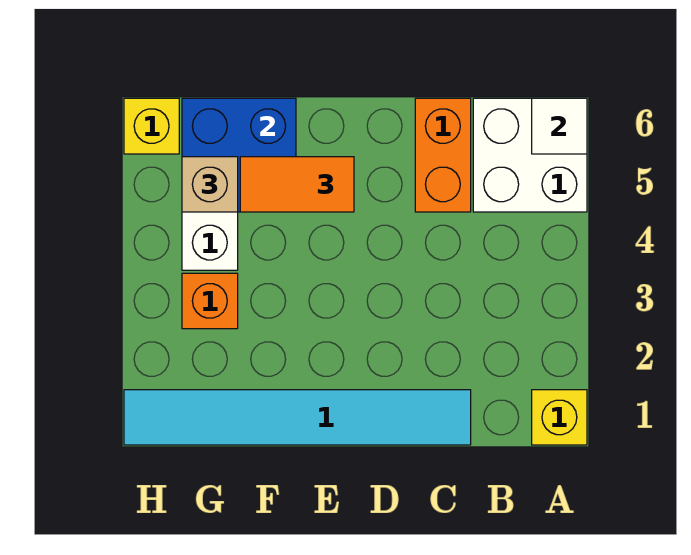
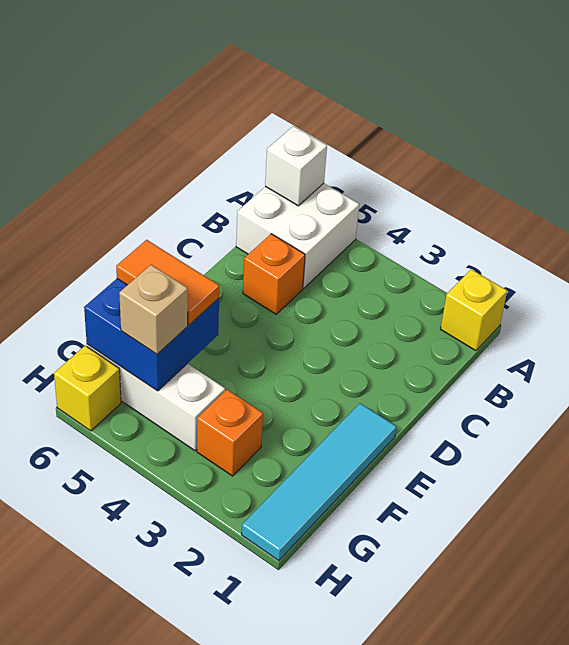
white tile A6 level 2 -> white brick A6 level 2
cyan tile C1:H1 level 1 -> cyan tile E1:H1 level 1
orange brick C5:C6 level 1 -> orange brick C5 level 1
orange tile E5:F5 level 3 -> orange tile F5:F6 level 3

